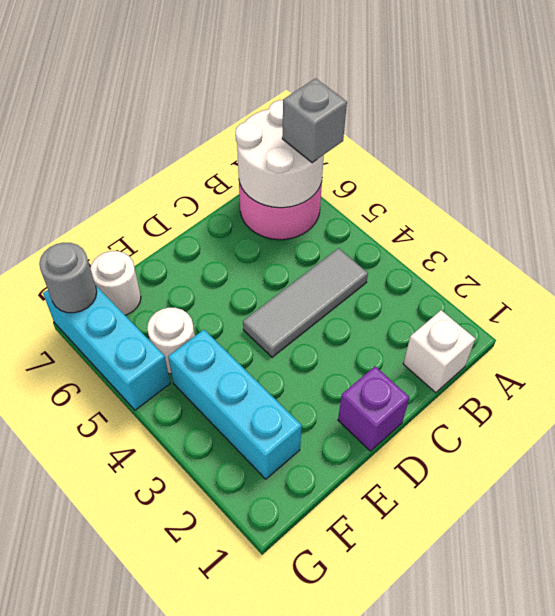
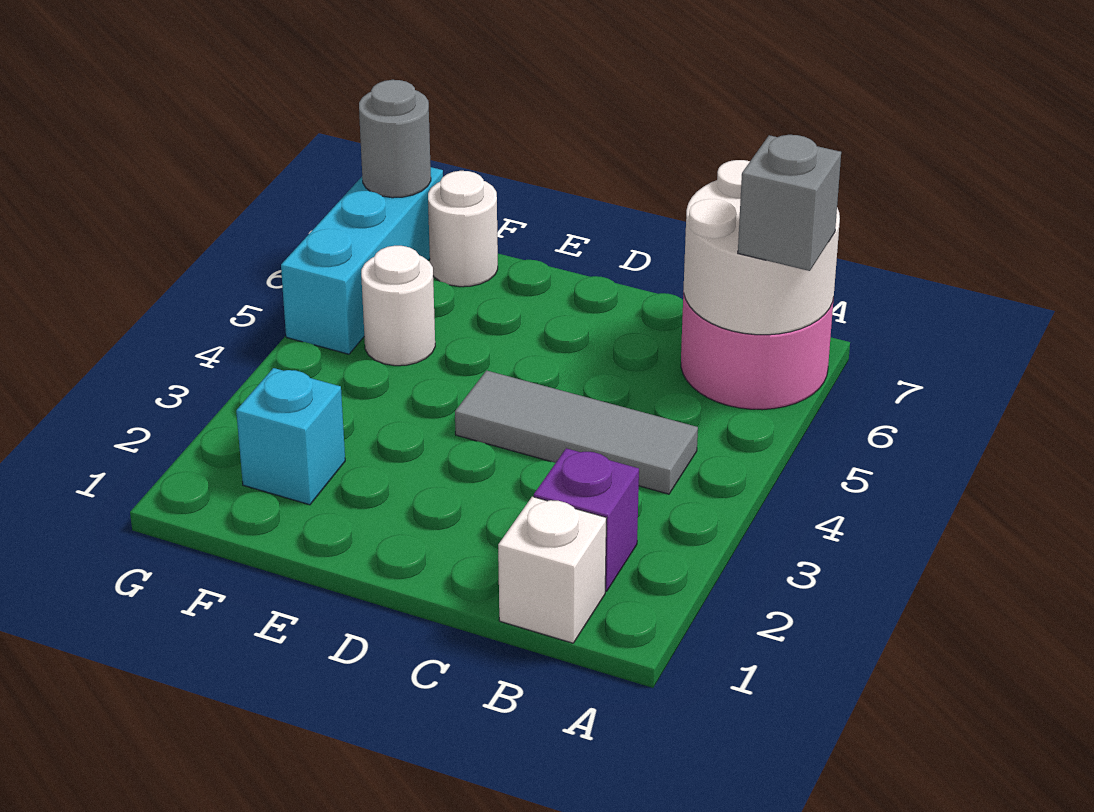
purple brick D1 level 1 -> purple brick B2 level 1
cyan brick F2:F4 level 1 -> cyan brick F2 level 1

